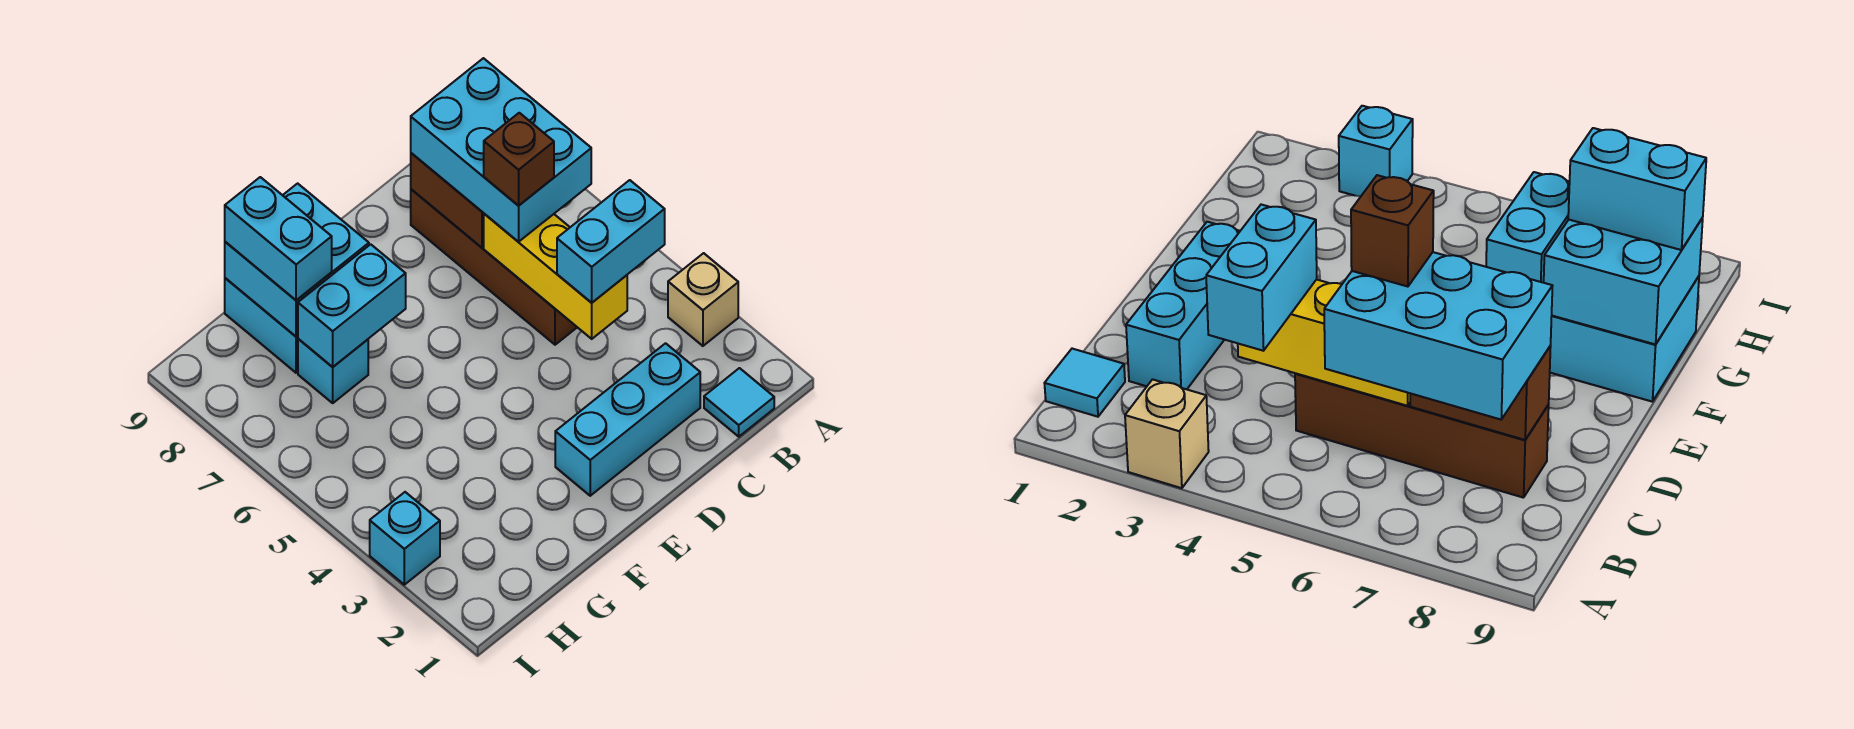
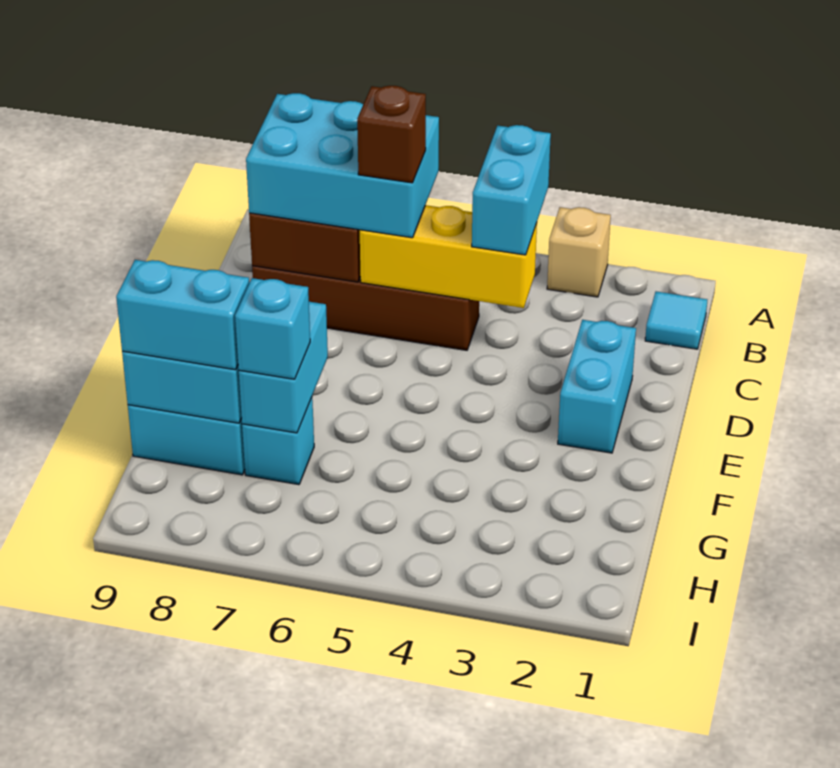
cyan brick C2:E2 level 1 -> cyan brick D2:E2 level 1
cyan brick I3 level 1 -> cyan brick G7 level 3

